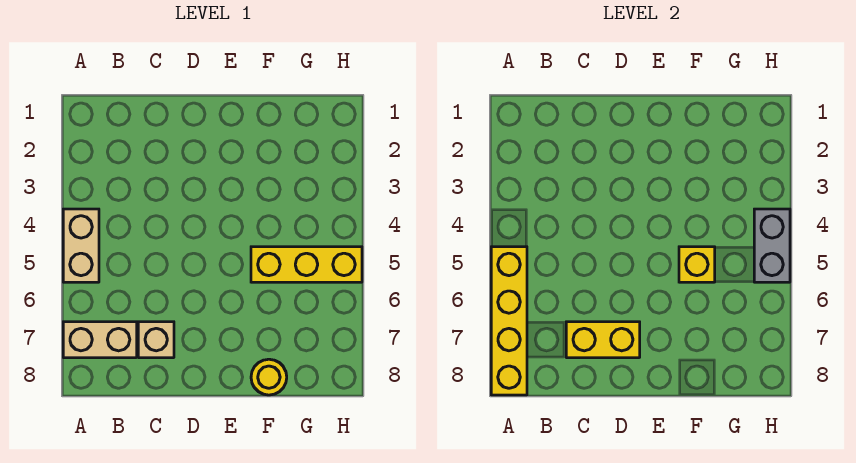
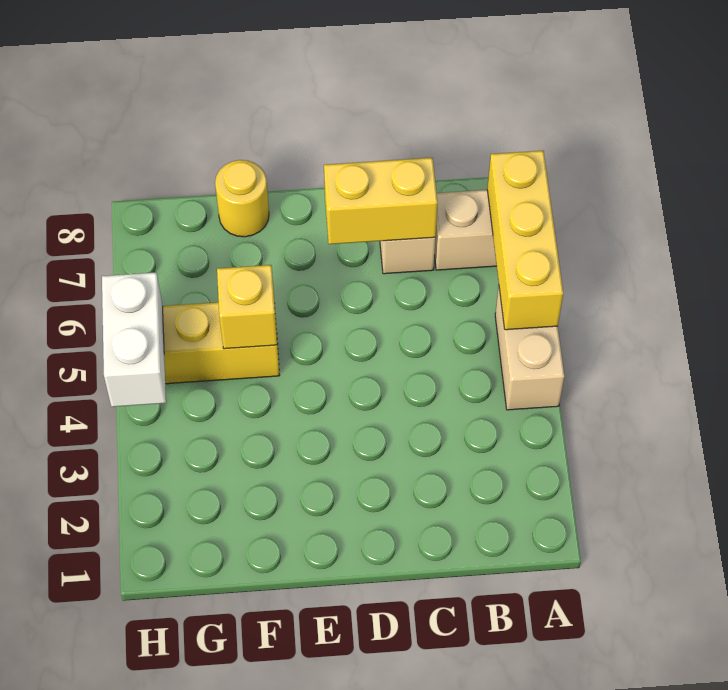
yellow brick A5:A8 level 2 -> yellow brick A5:A7 level 2
grey brick H4:H5 level 2 -> white brick H4:H5 level 2

